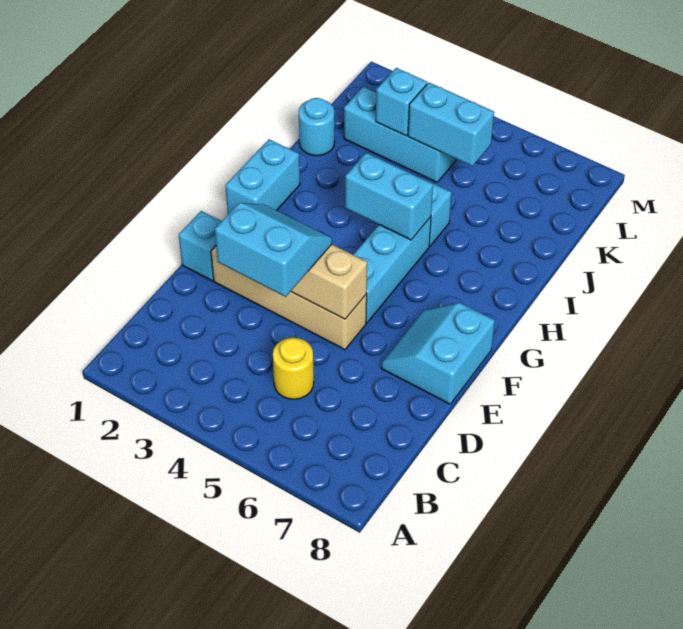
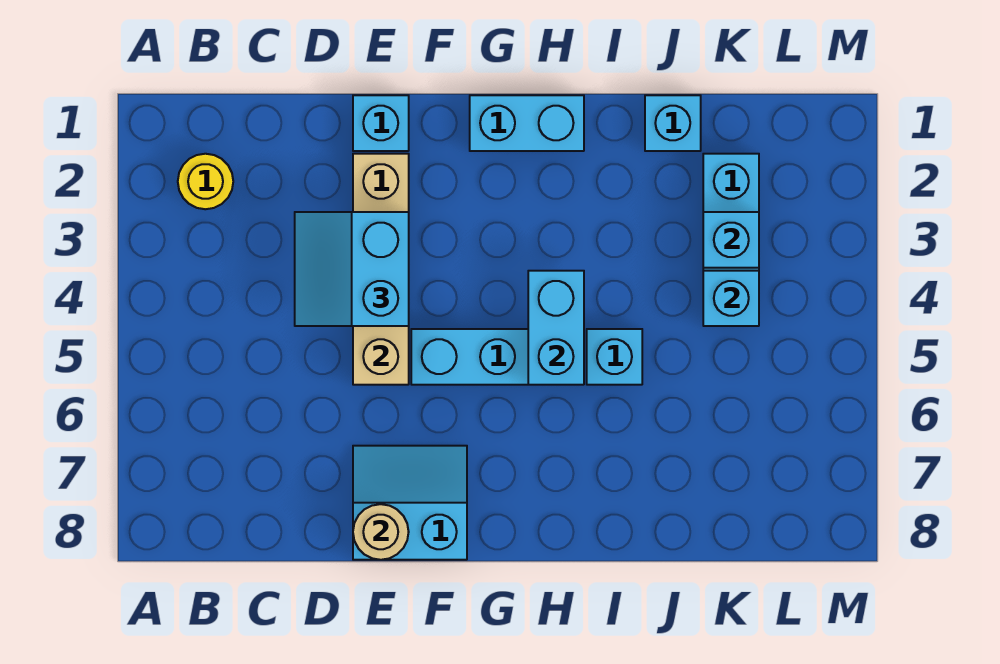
yellow round brick C5 level 1 -> yellow round brick B2 level 1
cyan slope D3:E4 level 3 top D -> cyan slope D3:E4 level 3 top E
none -> tan round brick E8 level 2
cyan round brick J1 level 1 -> cyan brick J1 level 1
cyan brick K4:K5 level 2 -> cyan brick K4 level 2

